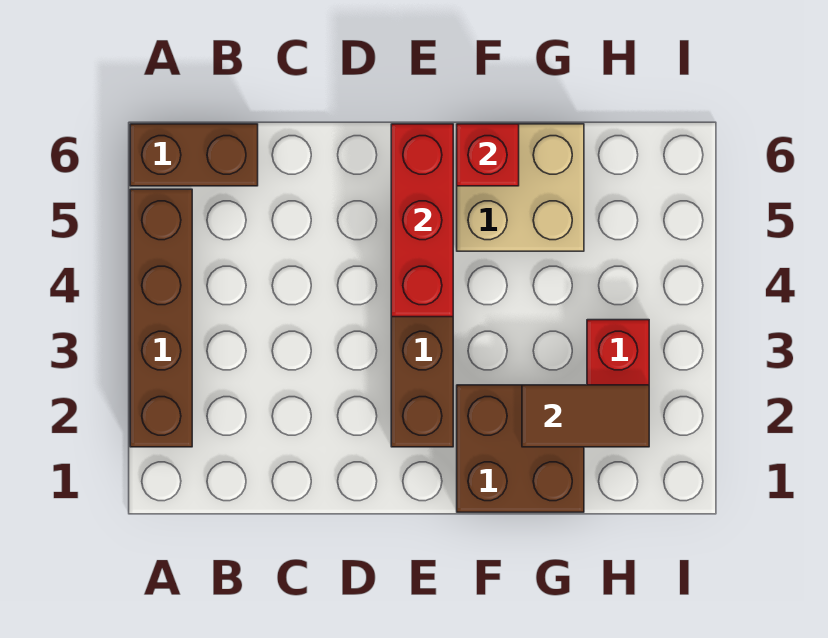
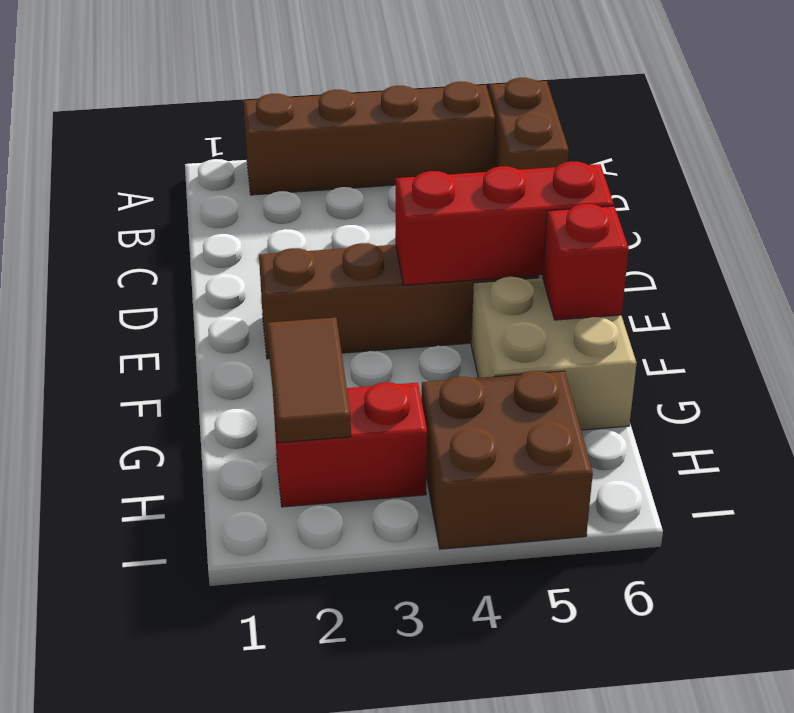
brown brick F1:G2 level 1 -> brown brick H4:I5 level 1

